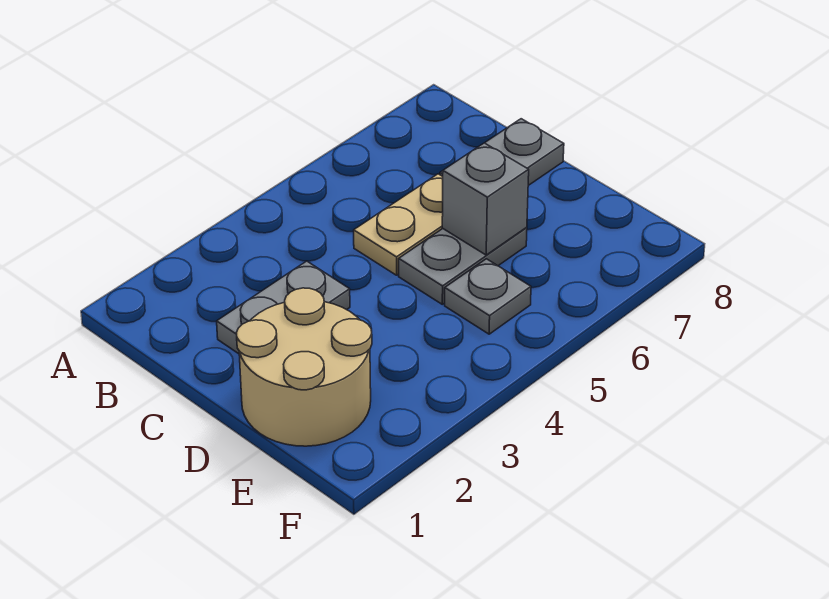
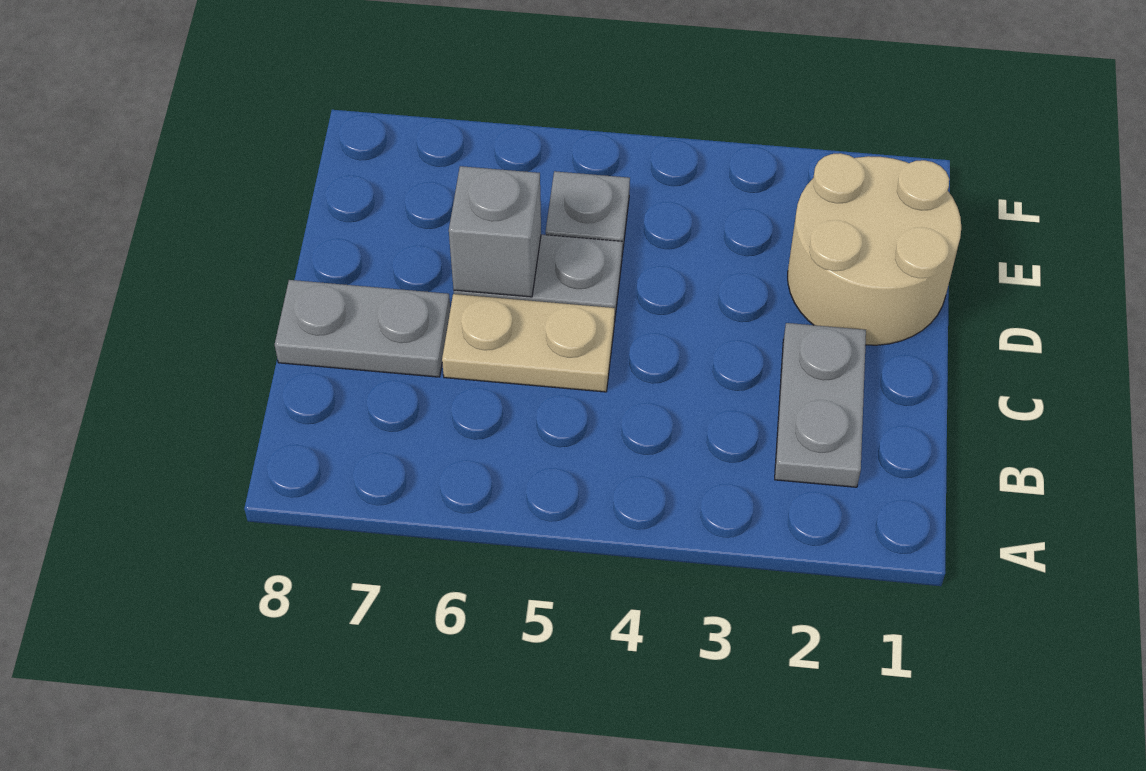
grey plate C2:C3 level 1 -> grey plate B2:C2 level 1

